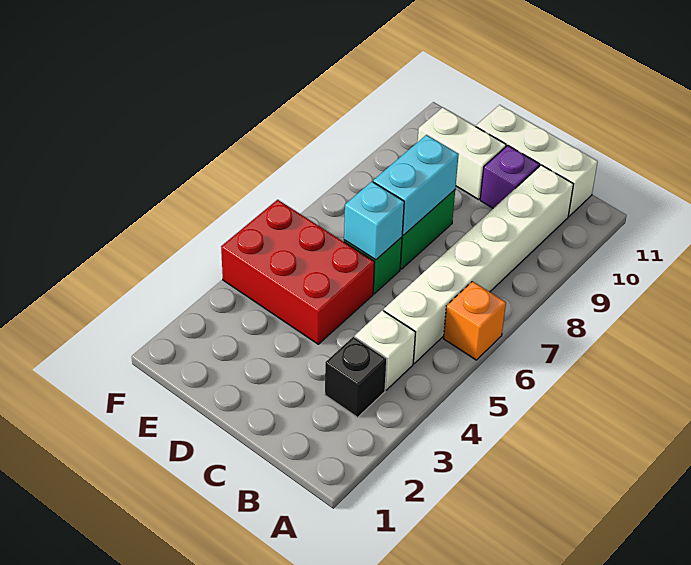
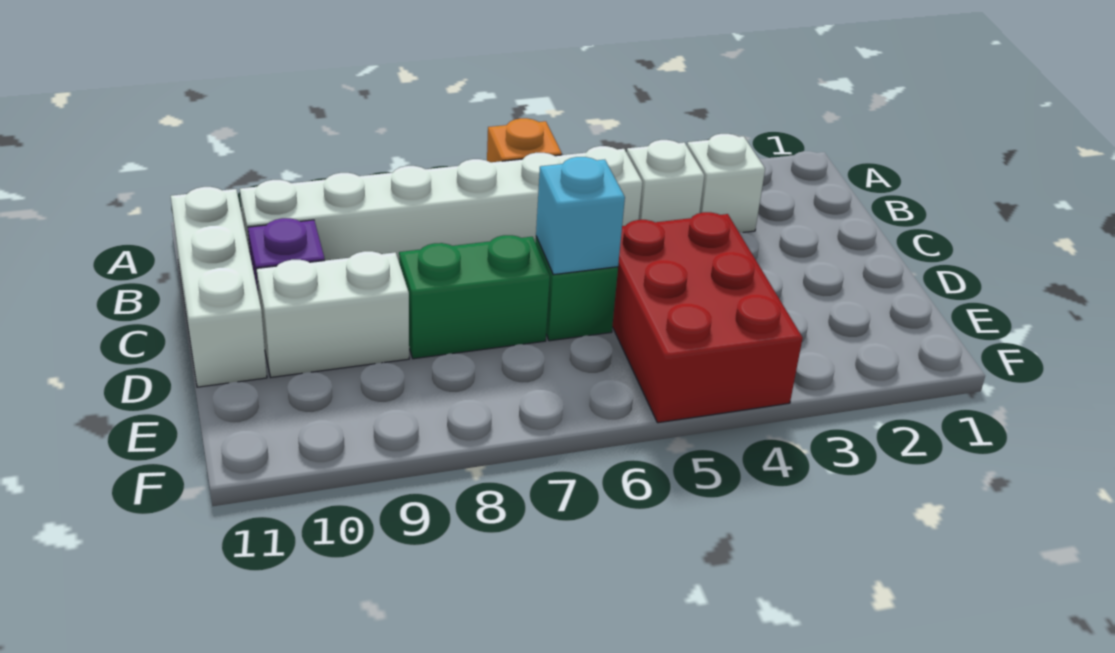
black brick B3 level 1 -> white brick B3 level 1
cyan brick D7:D8 level 2 -> none
white brick D10:E10 level 1 -> white brick D9:D10 level 1

